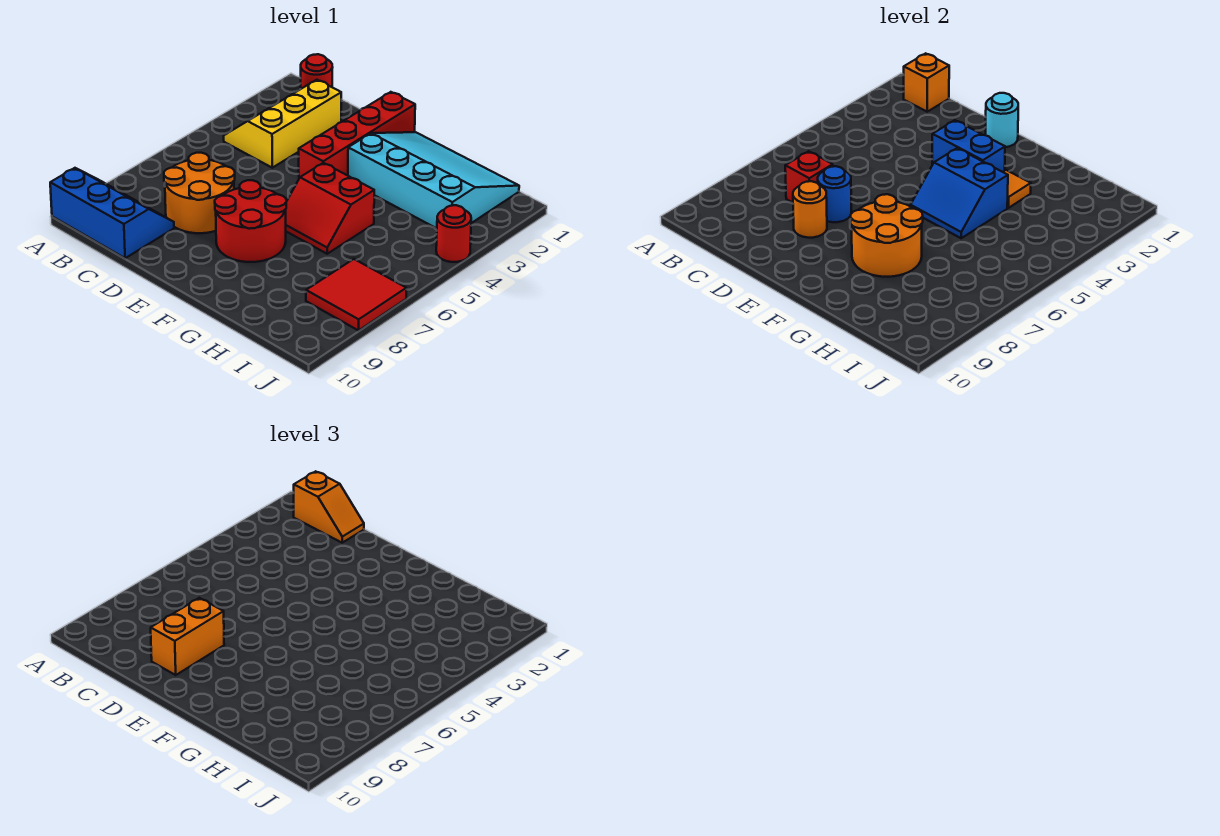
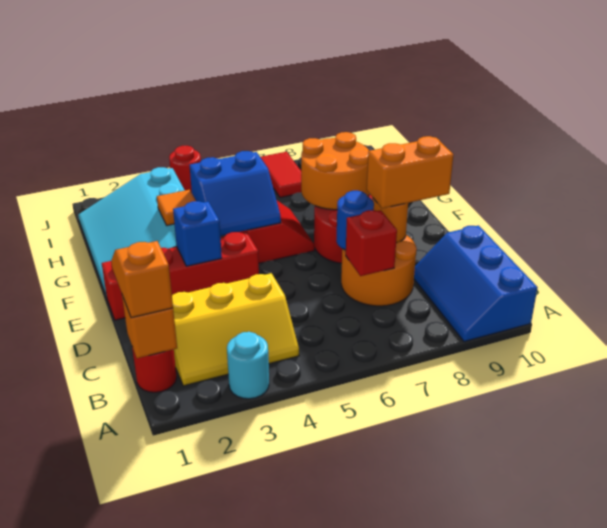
cyan round brick E1 level 2 -> cyan round brick A3 level 1
blue brick E3:F3 level 2 -> blue brick E3 level 2
blue slope F4:G5 level 2 top 4 -> blue slope F4:G5 level 2 top G
red tile I7:J8 level 1 -> red tile I7:J7 level 1

